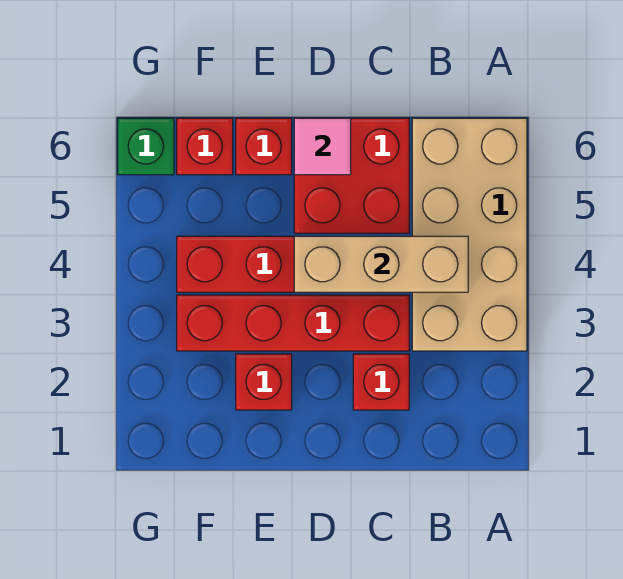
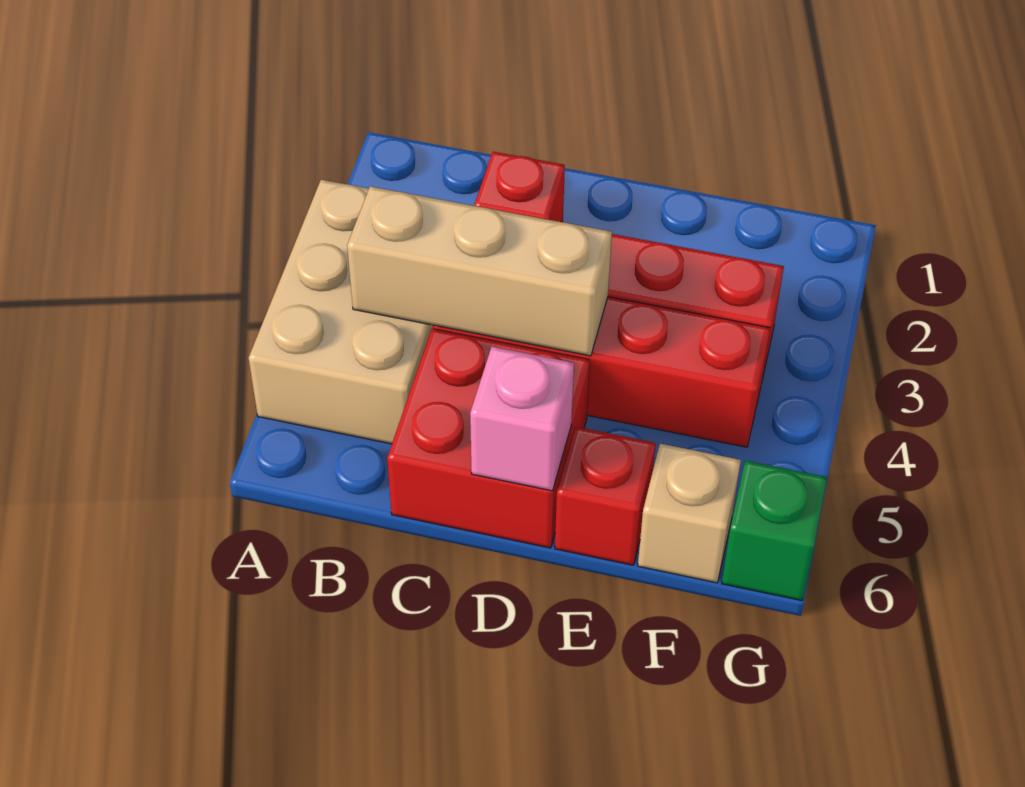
tan brick A3:B6 level 1 -> tan brick A3:B5 level 1
pink tile D6 level 2 -> pink brick D6 level 2
red brick E2 level 1 -> none
red brick F6 level 1 -> tan brick F6 level 1

